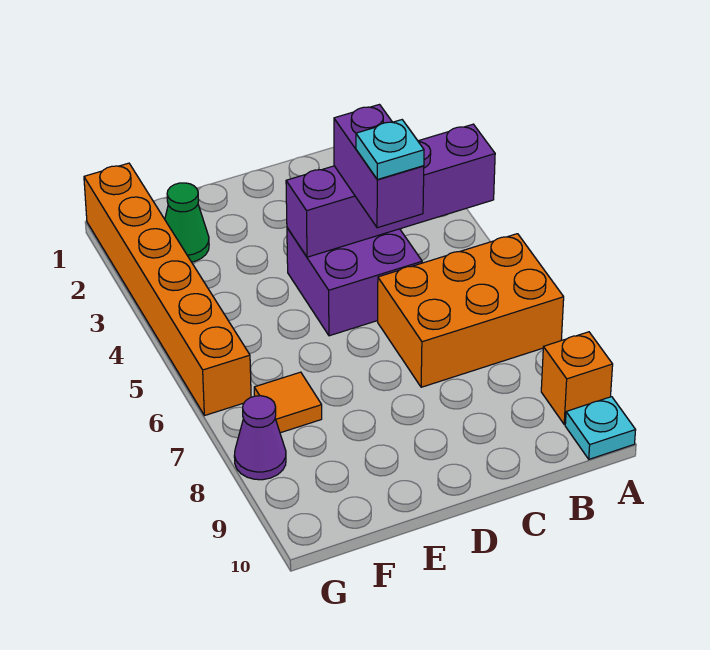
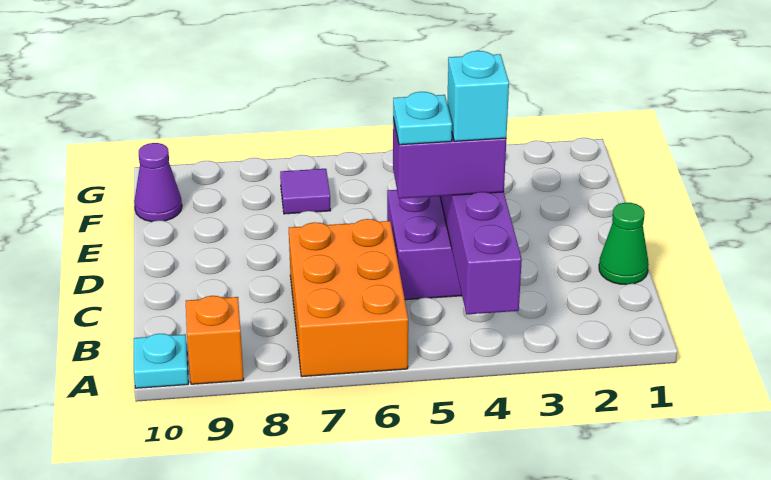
none -> cyan brick C4 level 4
green cone F2 level 1 -> green cone C1 level 1
orange tile F7 level 1 -> purple tile F7 level 1
orange brick G1:G6 level 1 -> none
purple cone G8 level 1 -> purple cone F10 level 1

